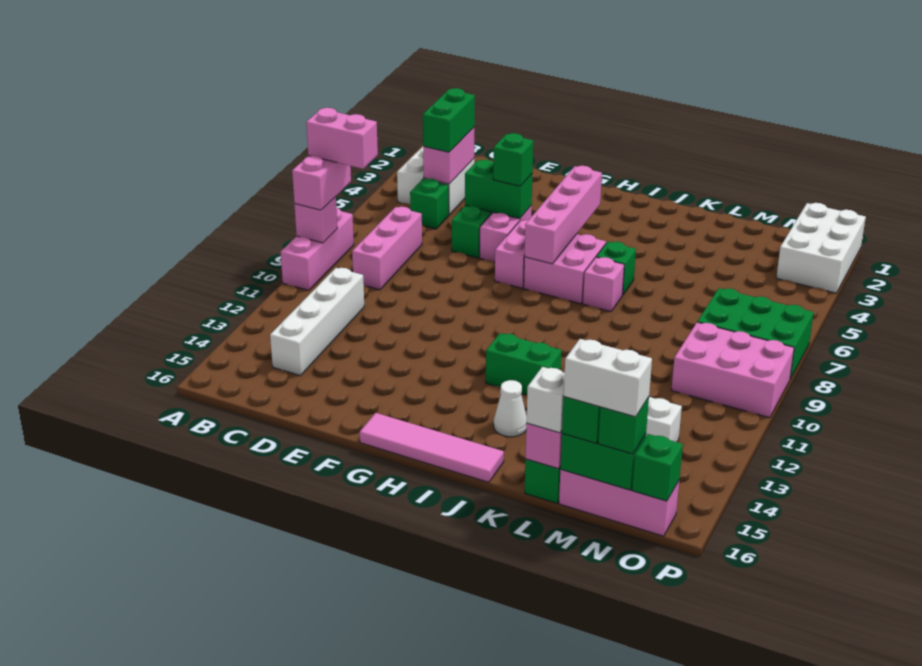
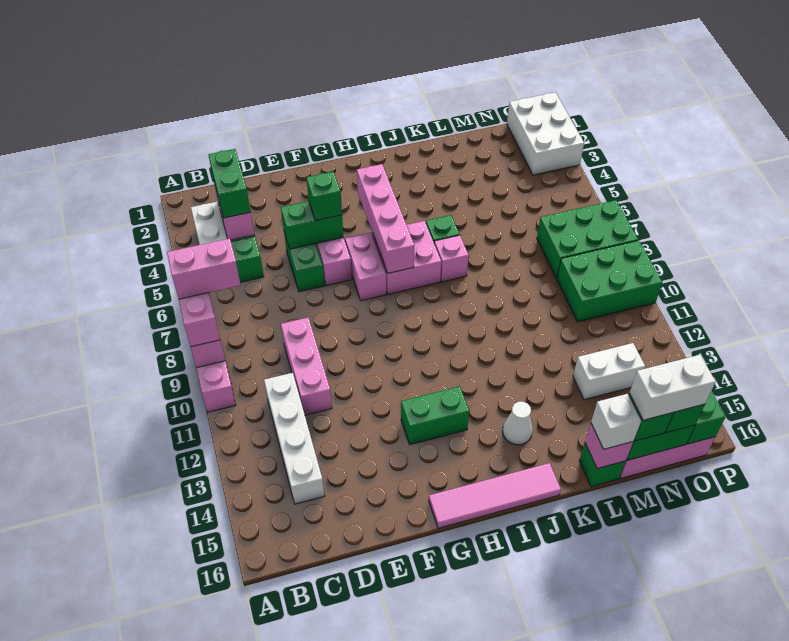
pink brick C7:C9 level 1 -> pink brick D9:D11 level 1
green brick I12:J12 level 1 -> green brick G13:H13 level 1
pink brick N9:P10 level 1 -> green brick N9:P10 level 1

